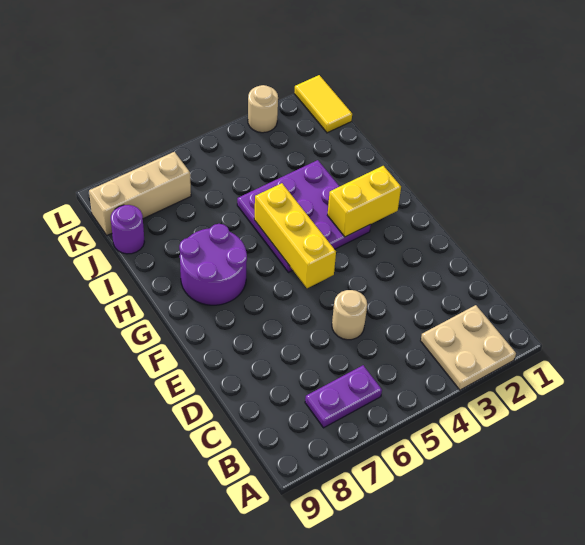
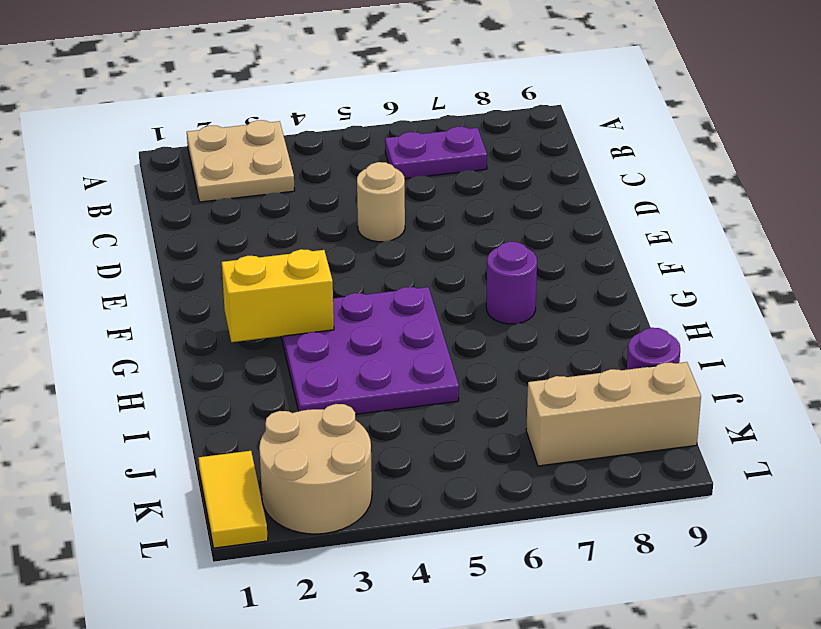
yellow brick F5:H5 level 2 -> none
purple round brick G7:H8 level 1 -> purple round brick G7 level 1
tan round brick L3 level 1 -> tan round brick K2:L3 level 1

